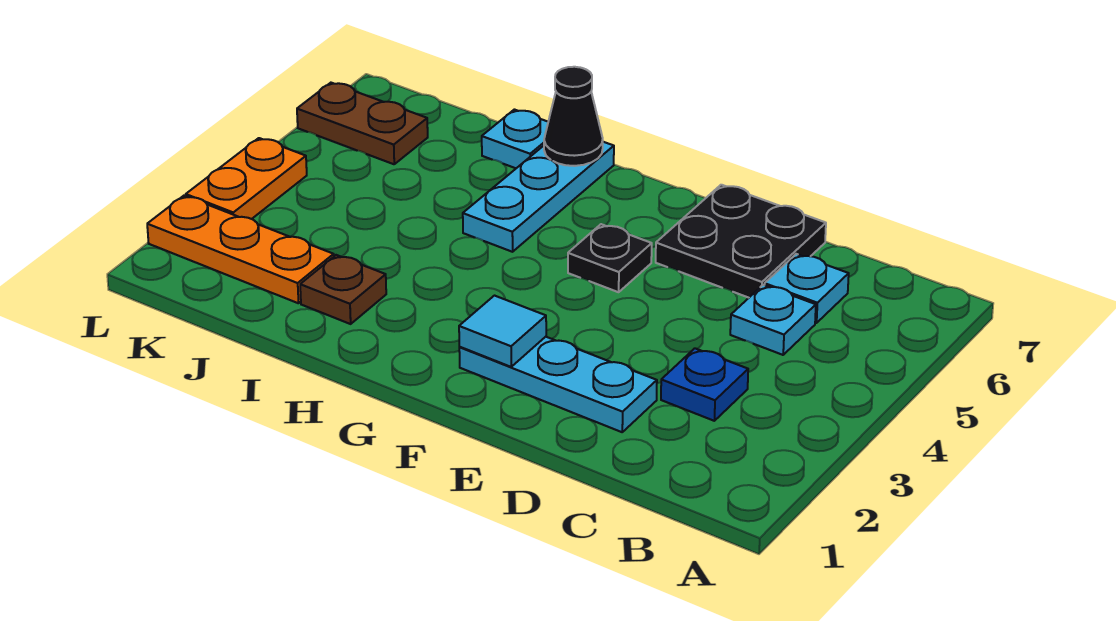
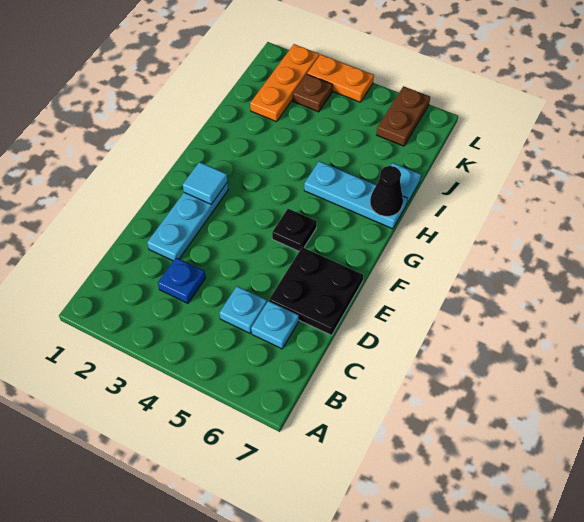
brown plate I2 level 1 -> brown plate K3 level 1

